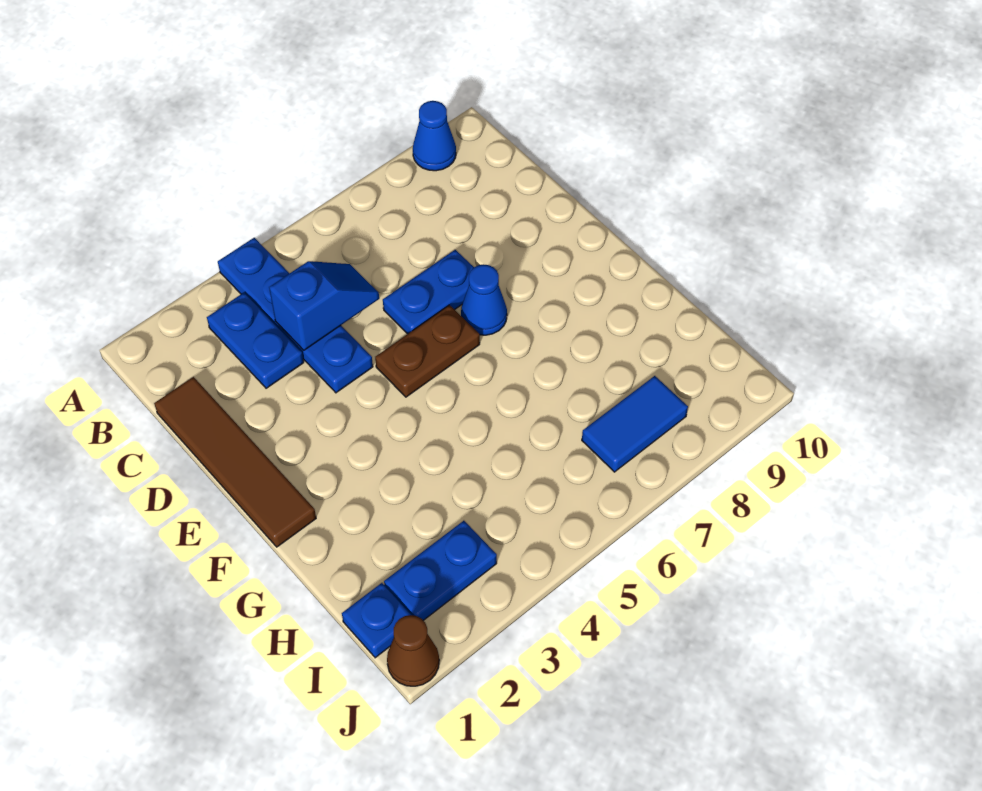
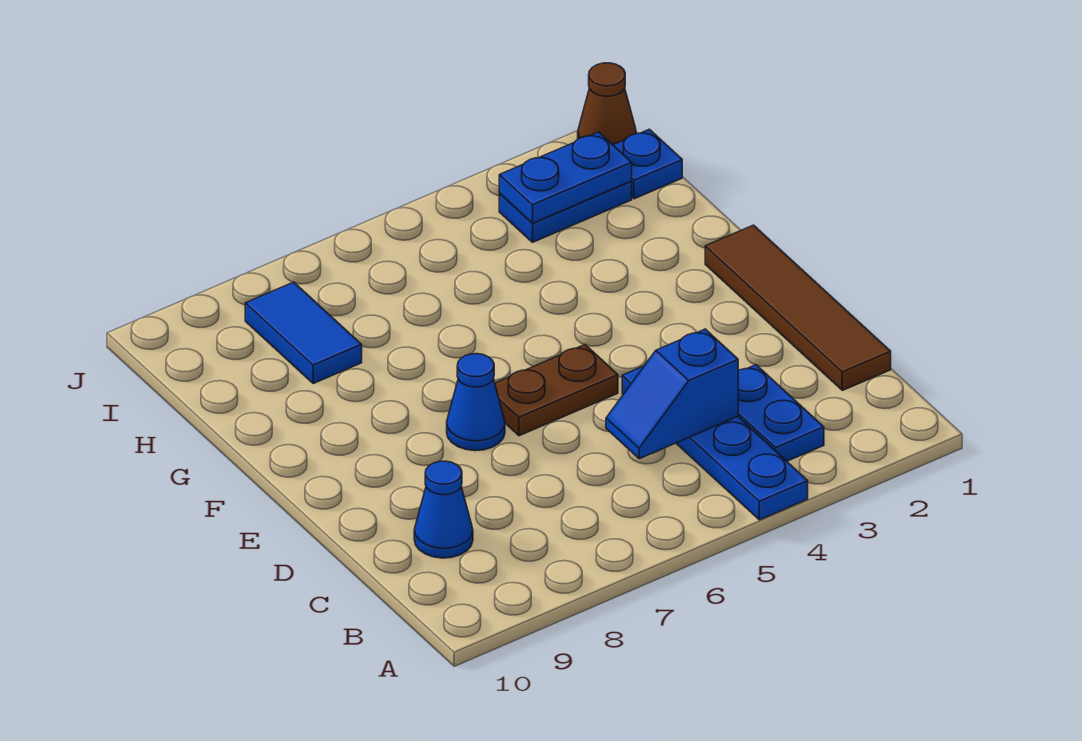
blue cone A9 level 1 -> blue cone C9 level 1
blue plate D6:D7 level 1 -> blue plate I2:I3 level 2
blue tile I7:I8 level 1 -> blue tile H8:I8 level 1

